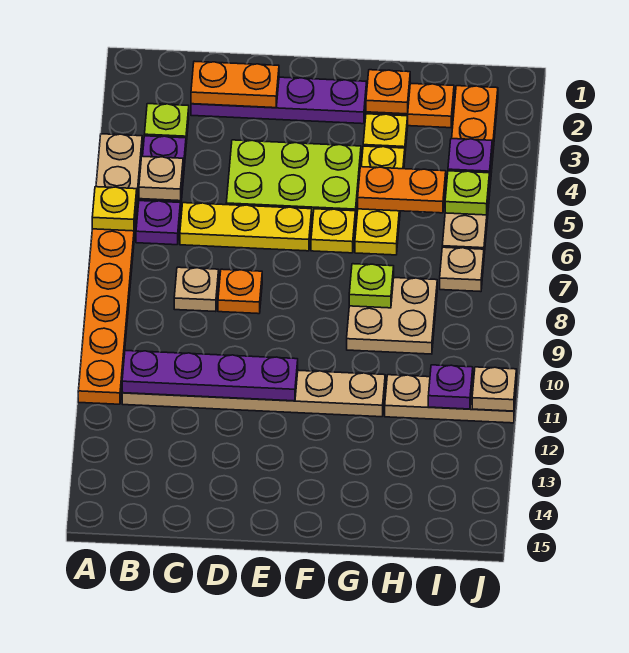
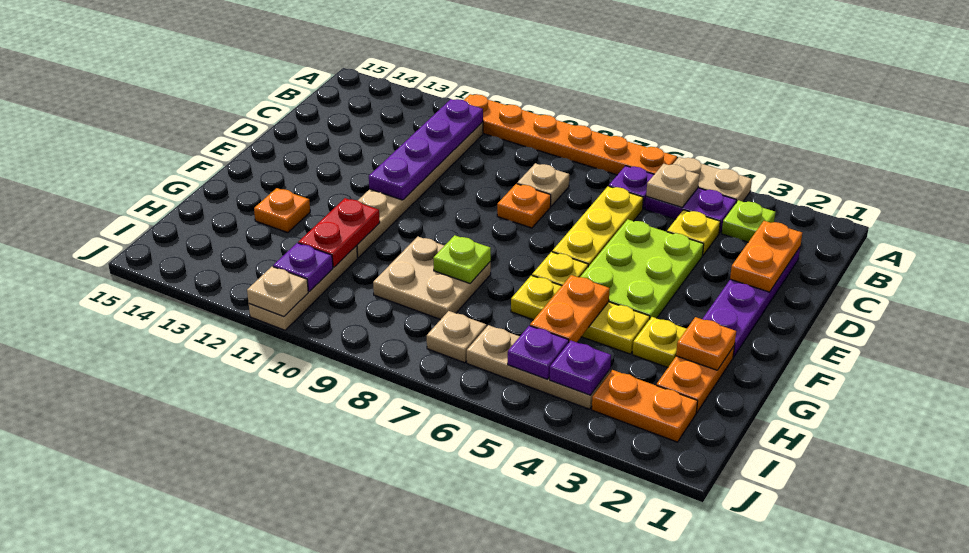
yellow plate A6 level 2 -> yellow plate C4 level 1
none -> red plate G11:H11 level 2
none -> orange plate G13 level 1
lime plate I5 level 2 -> purple plate I5 level 2

